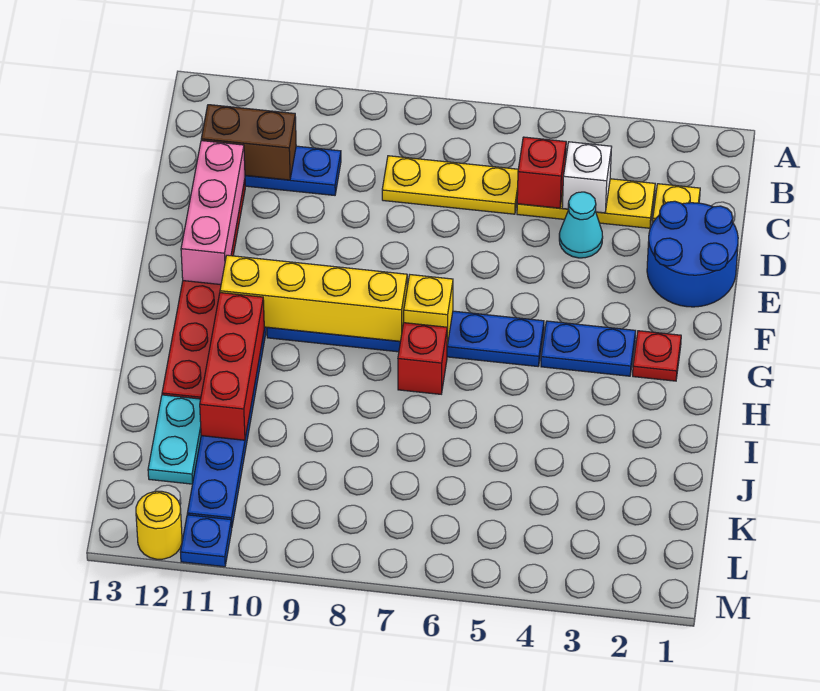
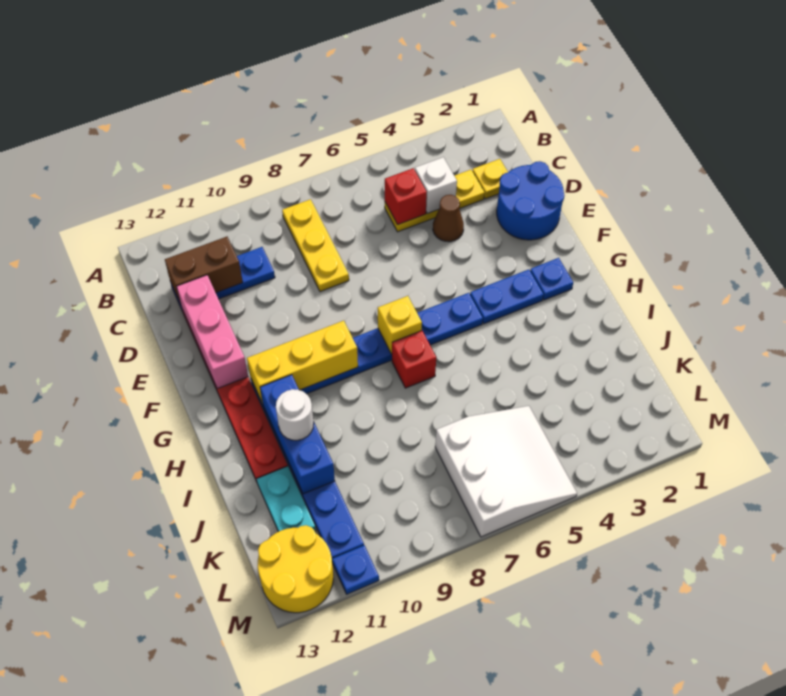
yellow plate C6:C8 level 1 -> yellow plate B8:D8 level 1
cyan cone D4 level 1 -> brown cone D4 level 1
red plate G2 level 1 -> blue plate G2 level 1
yellow brick G8:G11 level 2 -> yellow brick G9:G11 level 2
red brick H11:J11 level 2 -> blue brick H11:J11 level 2
none -> white round brick I11 level 3
none -> white slope K5:M7 level 1 top 7
yellow round brick M12 level 1 -> yellow round brick L12:M13 level 1

